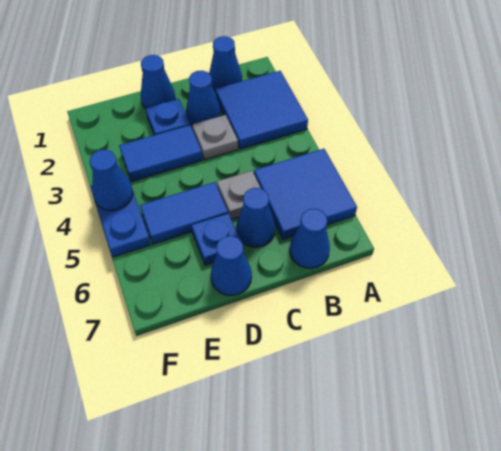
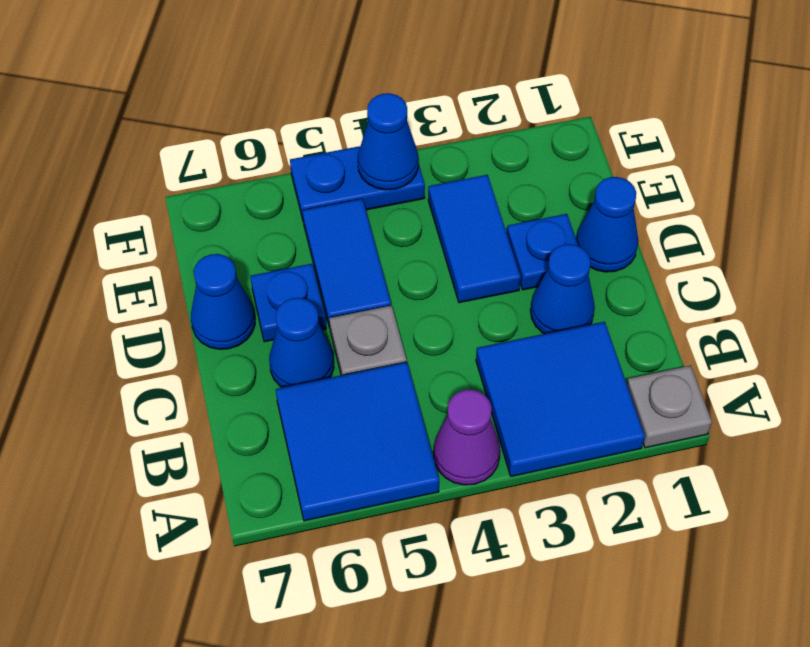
none -> purple cone A4 level 1
blue cone B1 level 1 -> none
blue cone B7 level 1 -> none
grey plate C3 level 1 -> grey plate A1 level 1

